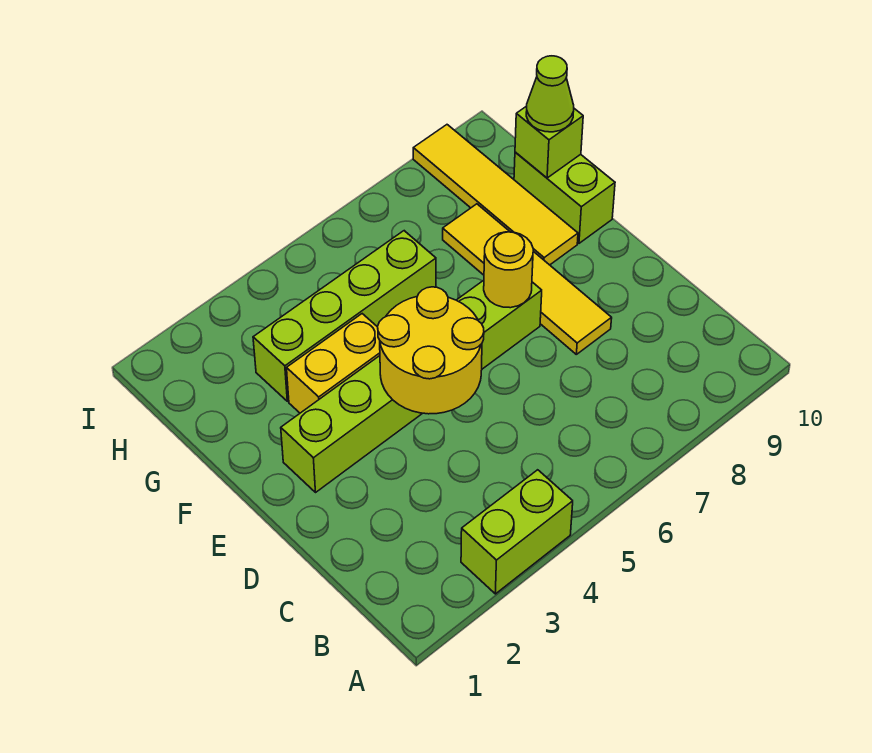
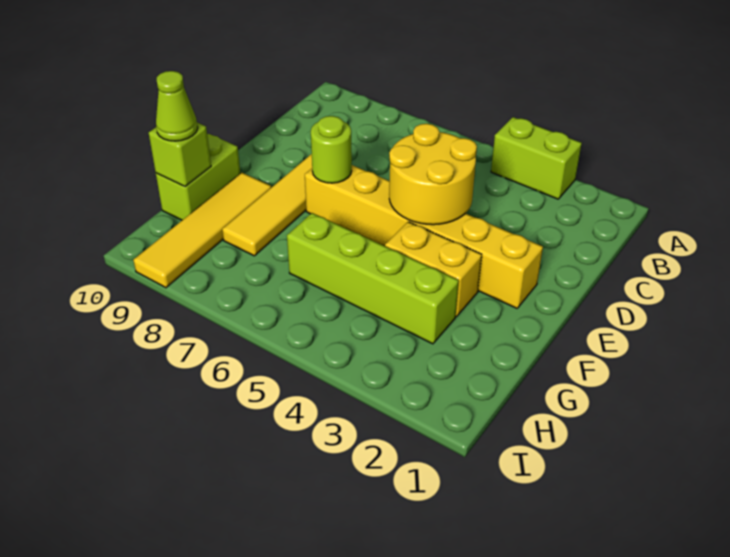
lime brick E2:E7 level 1 -> yellow brick E2:E7 level 1
yellow round brick E7 level 2 -> lime round brick E7 level 2

